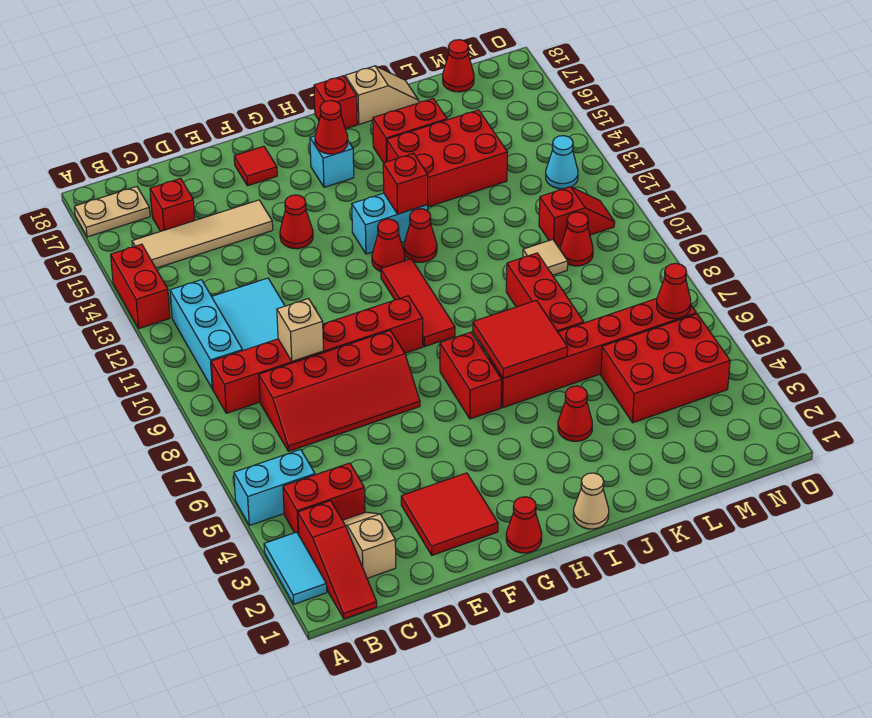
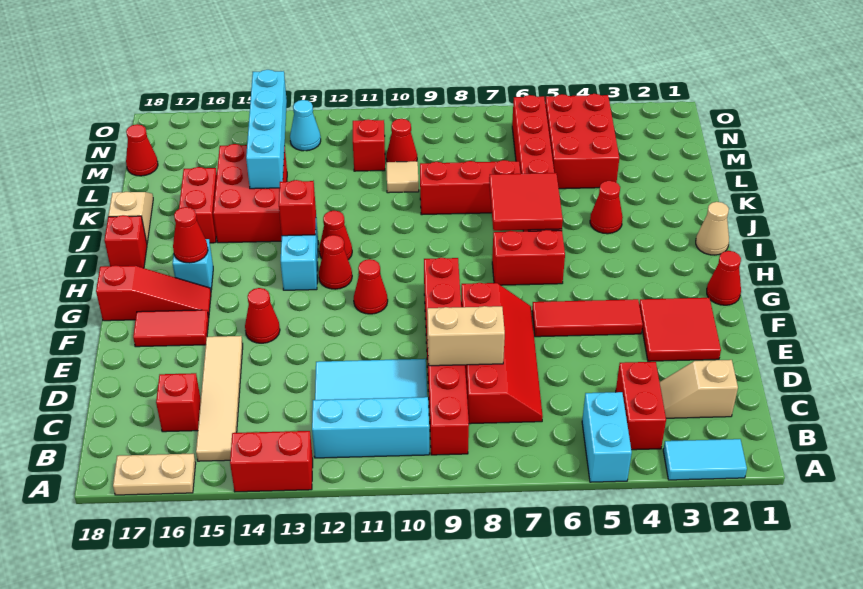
tan plate A17:B17 level 1 -> tan plate A16:A17 level 1
red slope B1:B3 level 1 top 3 -> red slope G16:G18 level 1 top 18
tan brick D9 level 2 -> tan brick D8:D9 level 2
red tile F17 level 1 -> red tile F16:F17 level 1
red tile H9:H11 level 1 -> red tile F4:F6 level 1
none -> cyan brick K14:N14 level 2
red cone N6 level 2 -> red cone G11 level 1

